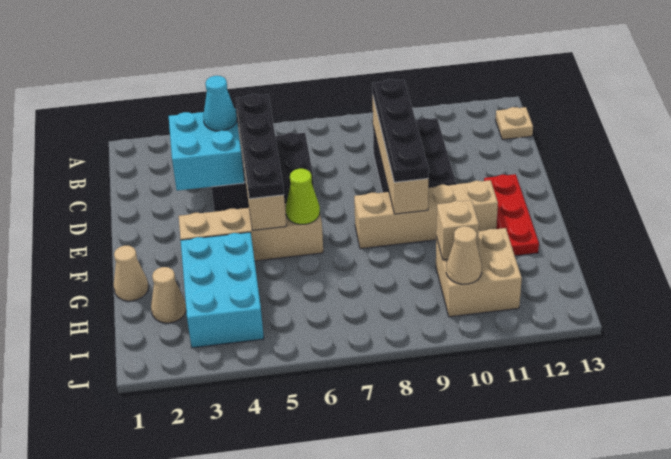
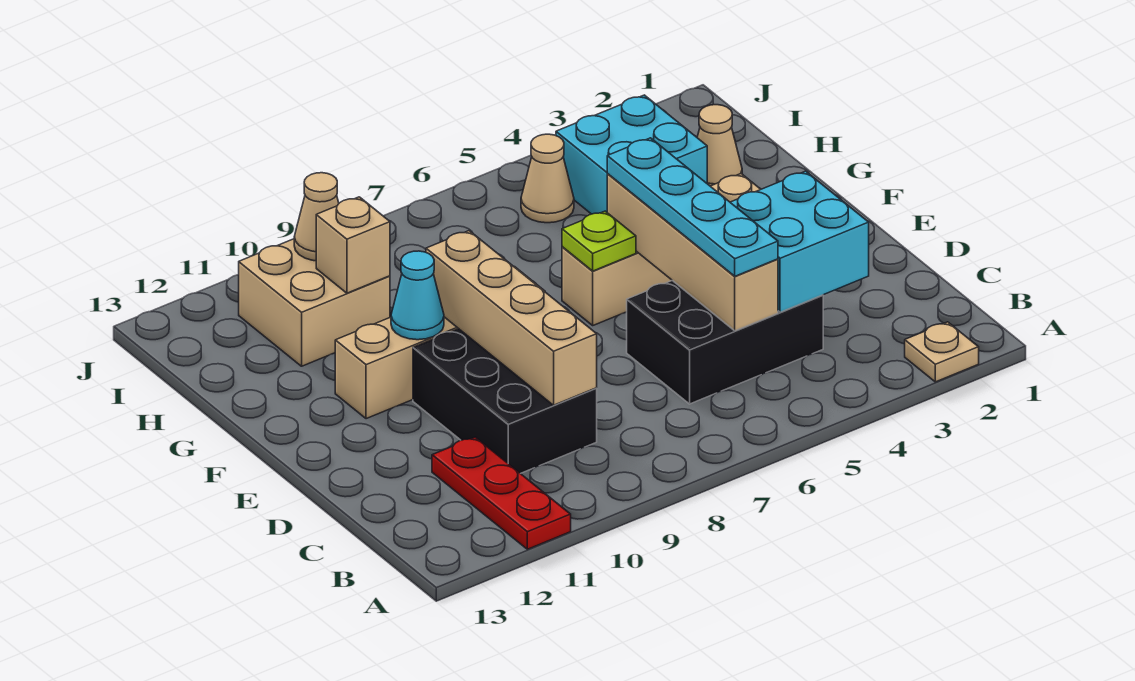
tan plate B13 level 1 -> tan plate A2 level 1
cyan cone C4 level 3 -> cyan cone F10 level 2
black plate C5:F5 level 3 -> cyan plate C5:F5 level 3
black plate C9:F9 level 3 -> none
red plate E12:G12 level 1 -> red plate A11:C11 level 1
lime cone F6 level 2 -> lime plate F6 level 2
tan cone G1 level 1 -> tan cone I5 level 1
cyan brick G3:I4 level 1 -> cyan brick H3:I4 level 1

